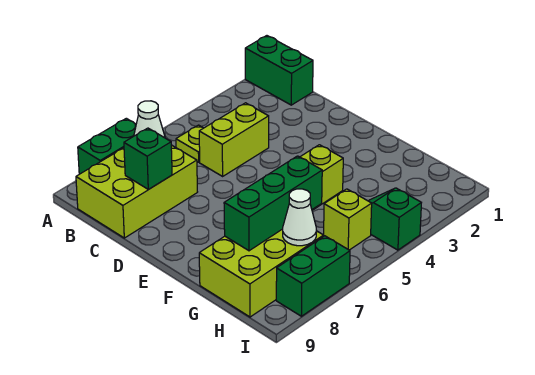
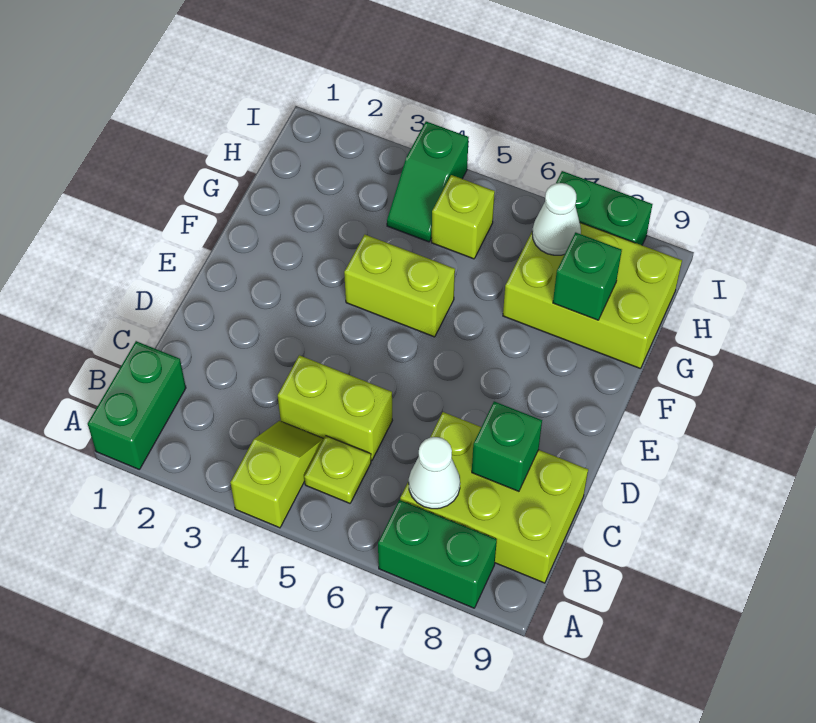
none -> lime slope A4:B4 level 1 top A
green brick G6:G8 level 2 -> green brick G8 level 2

